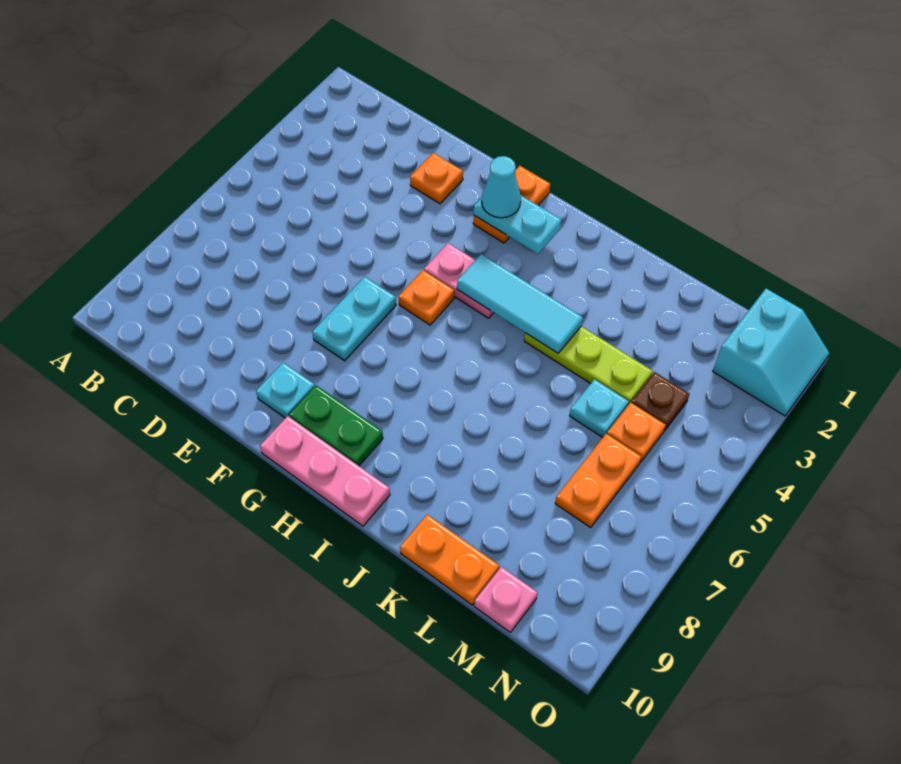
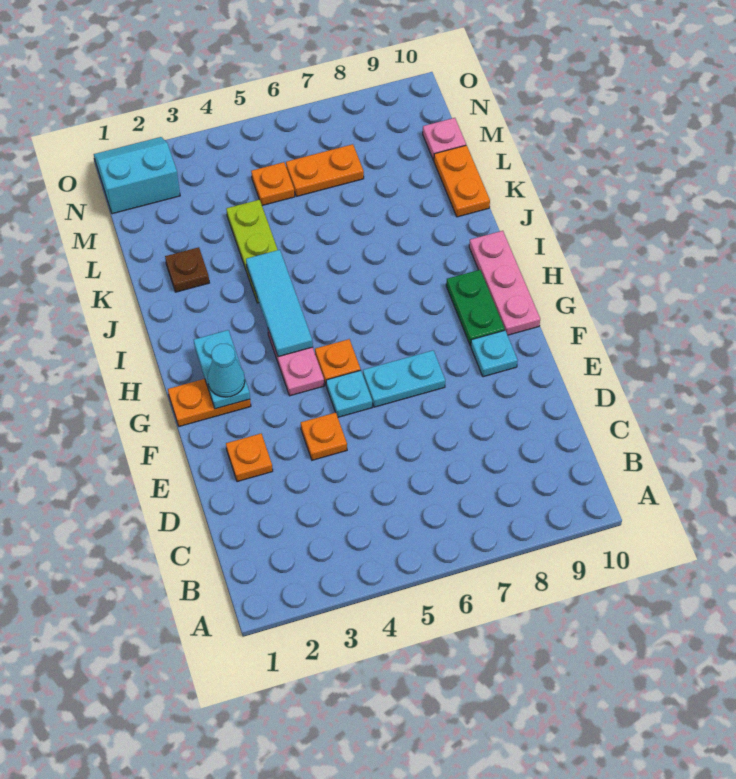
none -> orange plate E4 level 1
cyan plate L5 level 1 -> cyan plate F5 level 1
brown plate M4 level 1 -> brown plate K2 level 1

